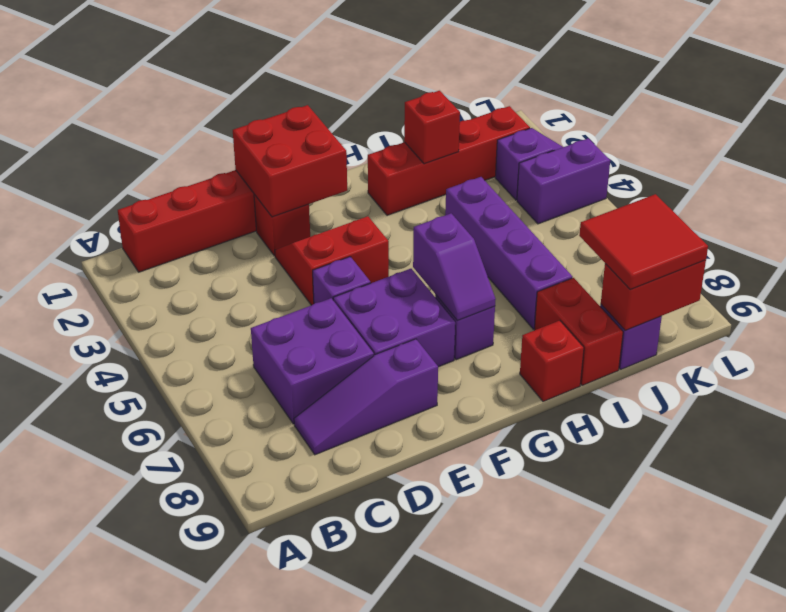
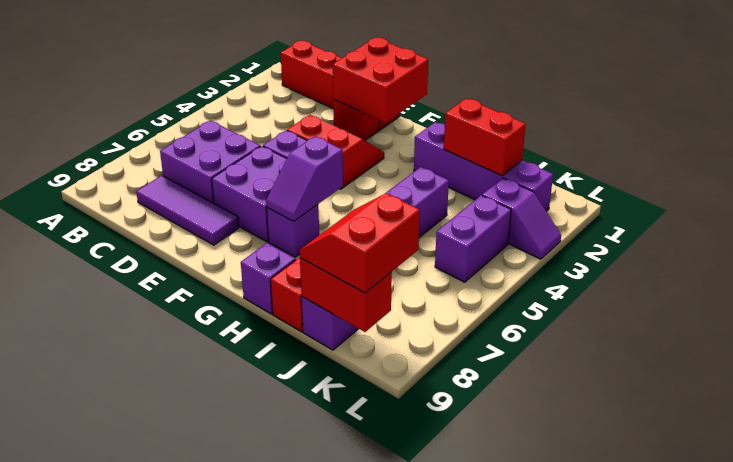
purple slope C8:E8 level 1 top E -> purple tile C8:E8 level 1
red brick H2:K2 level 1 -> purple brick H2:K2 level 1
red brick H9 level 1 -> purple brick H9 level 1
red brick I2 level 2 -> red brick I2:J2 level 2
red tile J8:K9 level 3 -> red slope J8:K9 level 3 top K
purple brick K4:L4 level 1 -> purple brick K4:K5 level 1

